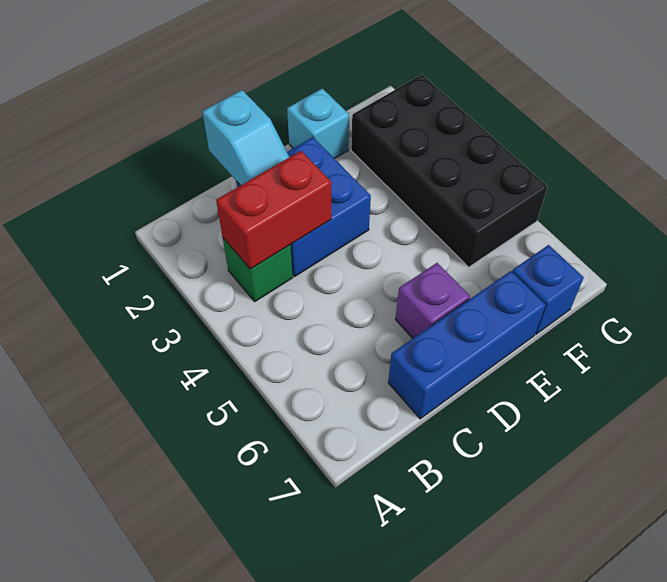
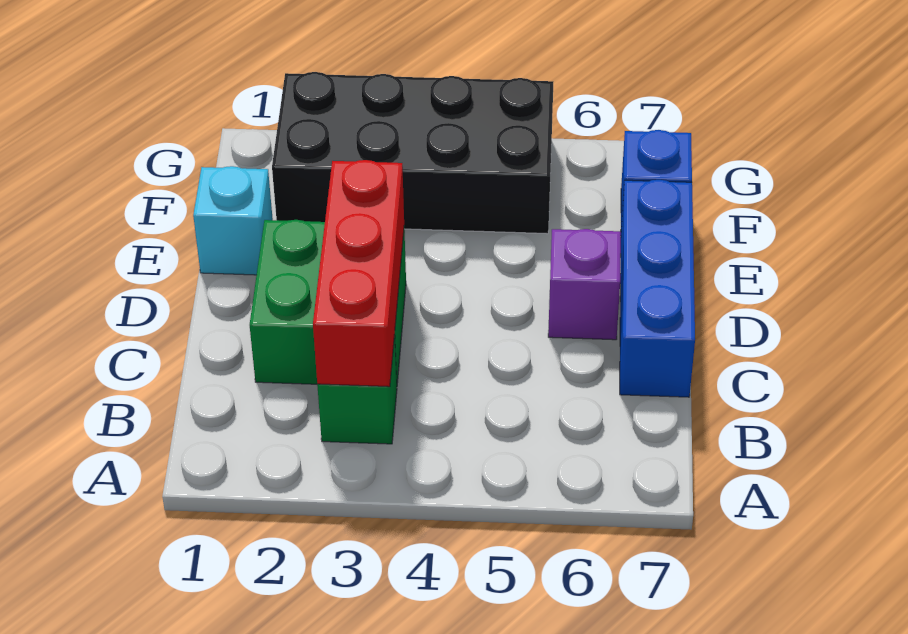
red brick B3:C3 level 2 -> red brick B3:D3 level 2
cyan slope C1:C2 level 2 top 1 -> none
blue brick C2:D3 level 1 -> green brick C2:D3 level 1

